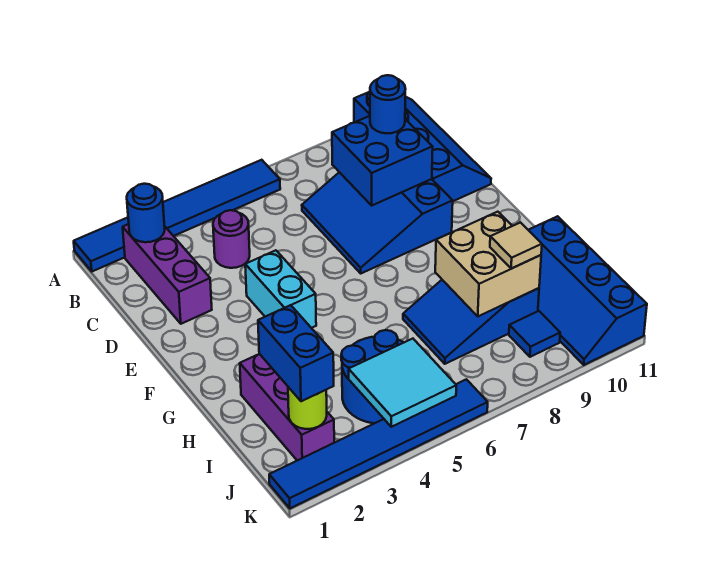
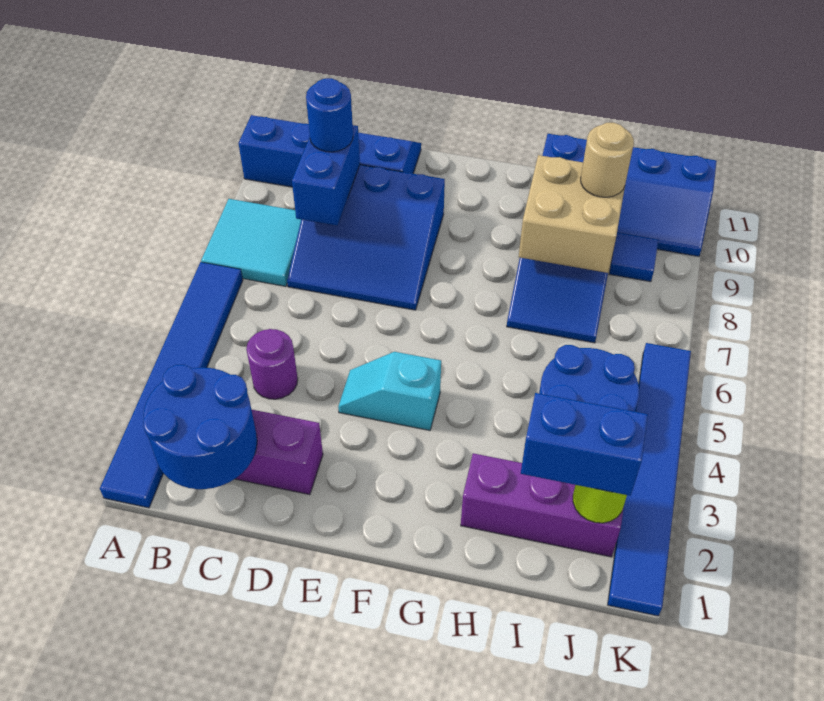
blue round brick B2 level 2 -> blue round brick B1:C2 level 2
blue brick C8:D9 level 2 -> blue brick C8:C9 level 2
cyan brick E4:F4 level 1 -> cyan slope E4:F4 level 1 top F
tan tile I9 level 3 -> tan round brick I9 level 3
cyan tile J4:K5 level 2 -> cyan tile A7:B8 level 1

